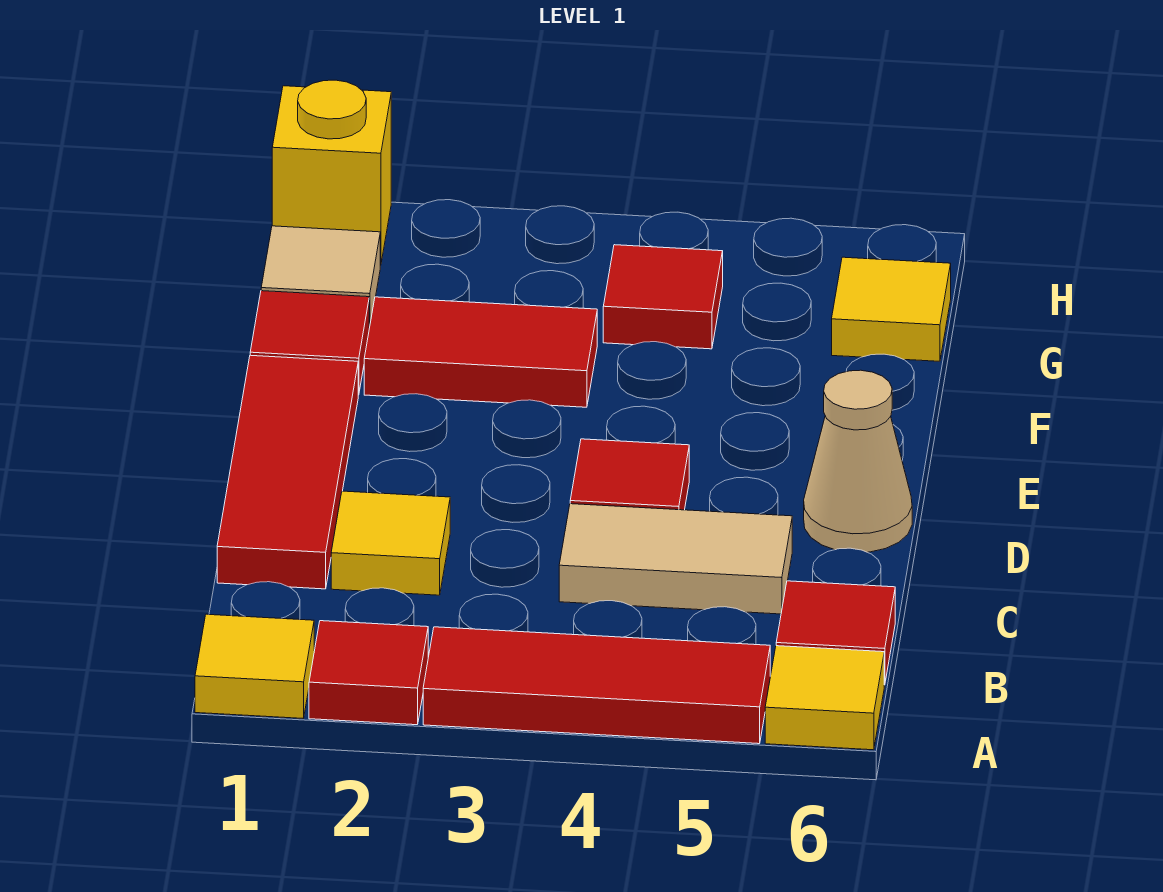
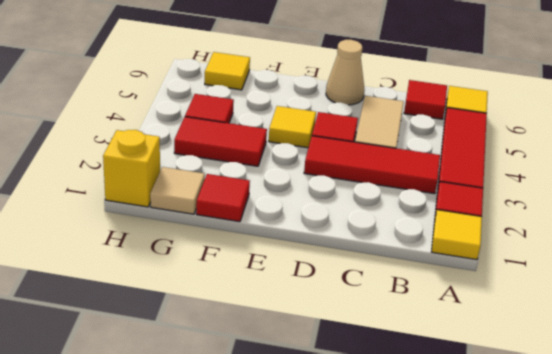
red tile C1:E1 level 1 -> red tile B3:D3 level 1
yellow tile C2 level 1 -> yellow tile E4 level 1
red tile F2:F3 level 1 -> red tile F3:G3 level 1

